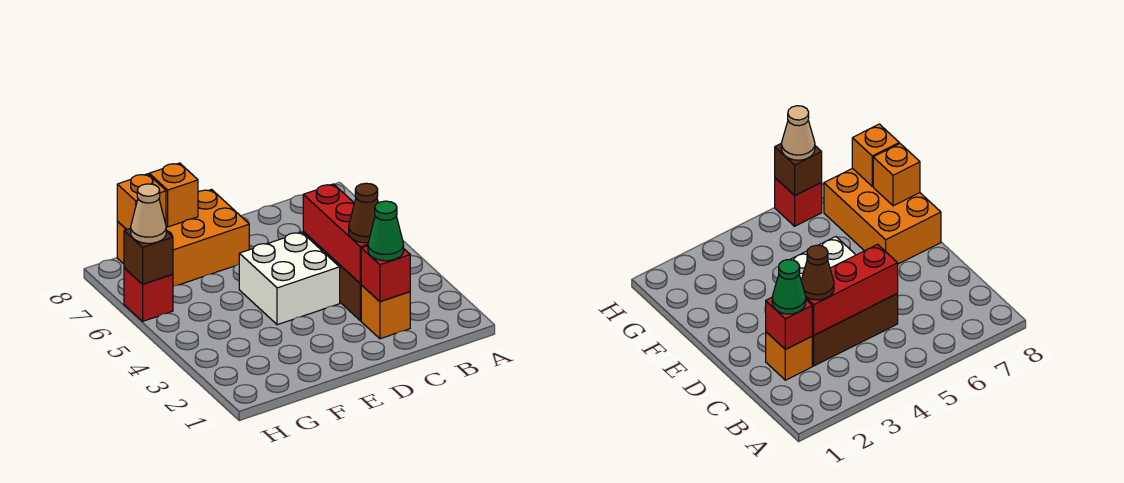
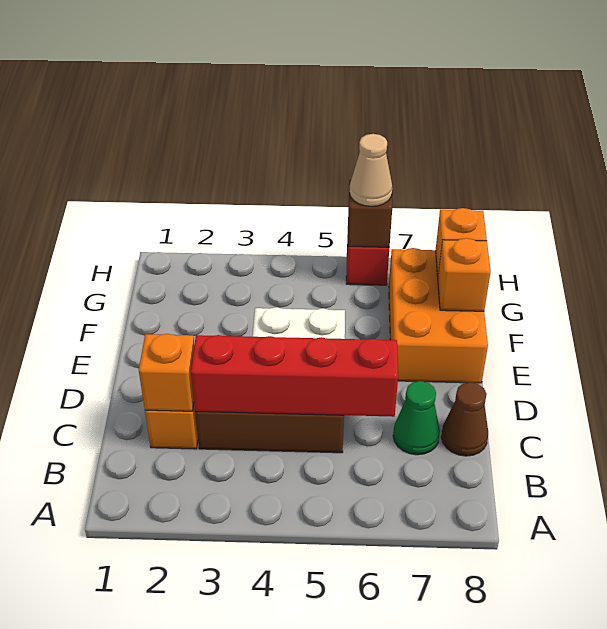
red brick C2 level 2 -> orange brick C2 level 2
green cone C2 level 3 -> green cone C7 level 1
red brick C3:C5 level 2 -> red brick C3:C6 level 2
brown cone C3 level 3 -> brown cone C8 level 1

